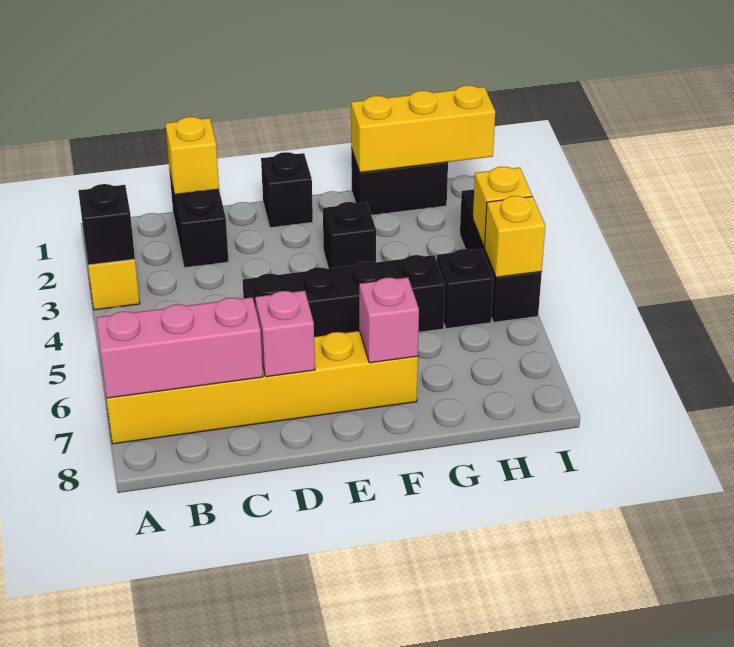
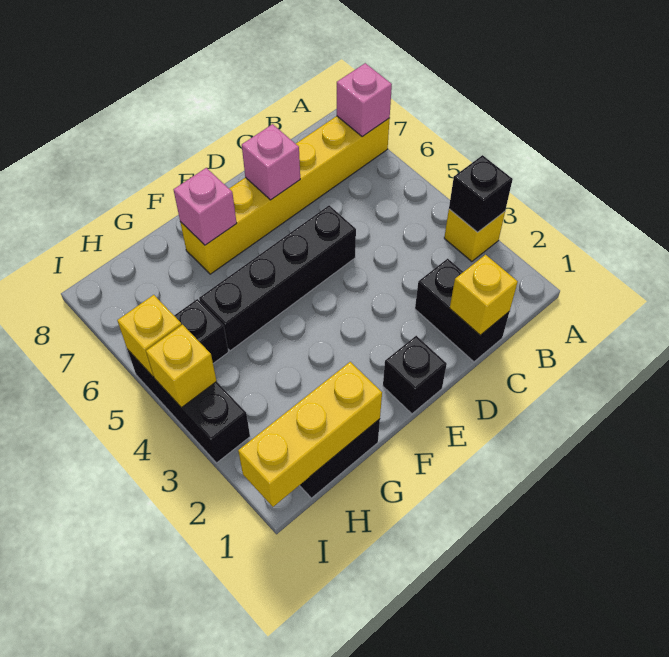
pink brick A7:C7 level 2 -> pink brick A7 level 2
black brick F3 level 1 -> none

